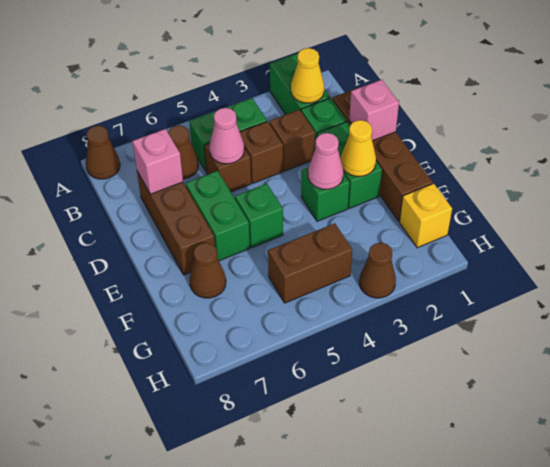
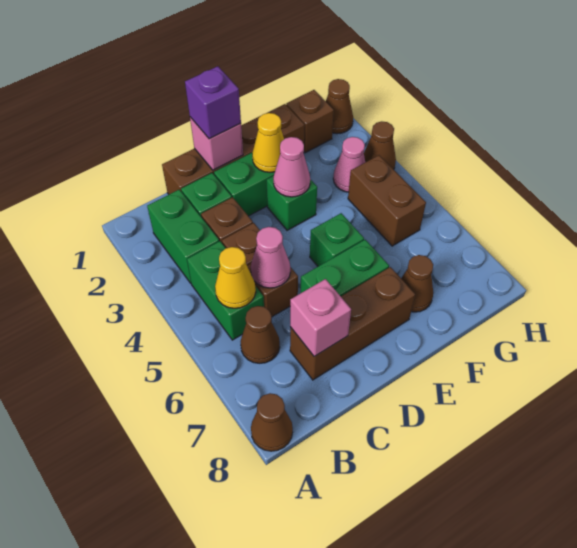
green brick A2:B2 level 1 -> green brick B2:B3 level 1
yellow cone B2 level 2 -> yellow cone B5 level 2
none -> purple brick D1 level 3
yellow brick G1 level 1 -> brown brick G1 level 1
none -> pink cone G3 level 1
none -> brown cone H1 level 1

